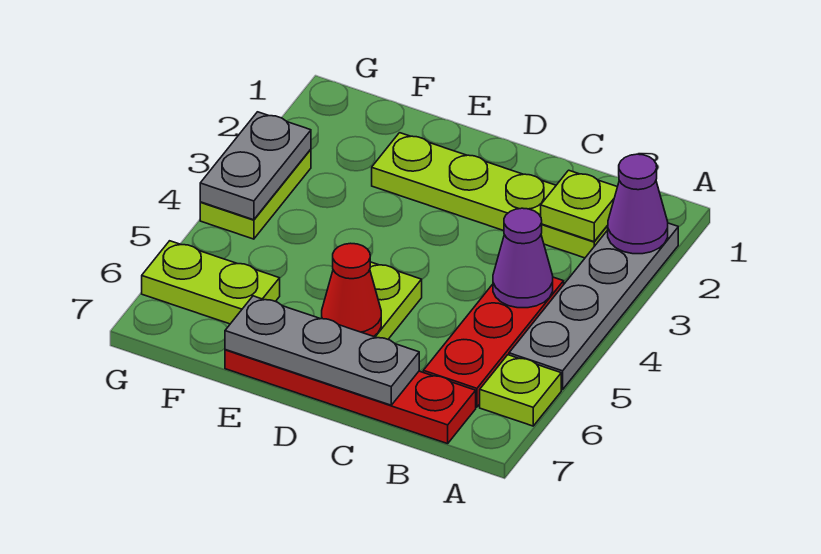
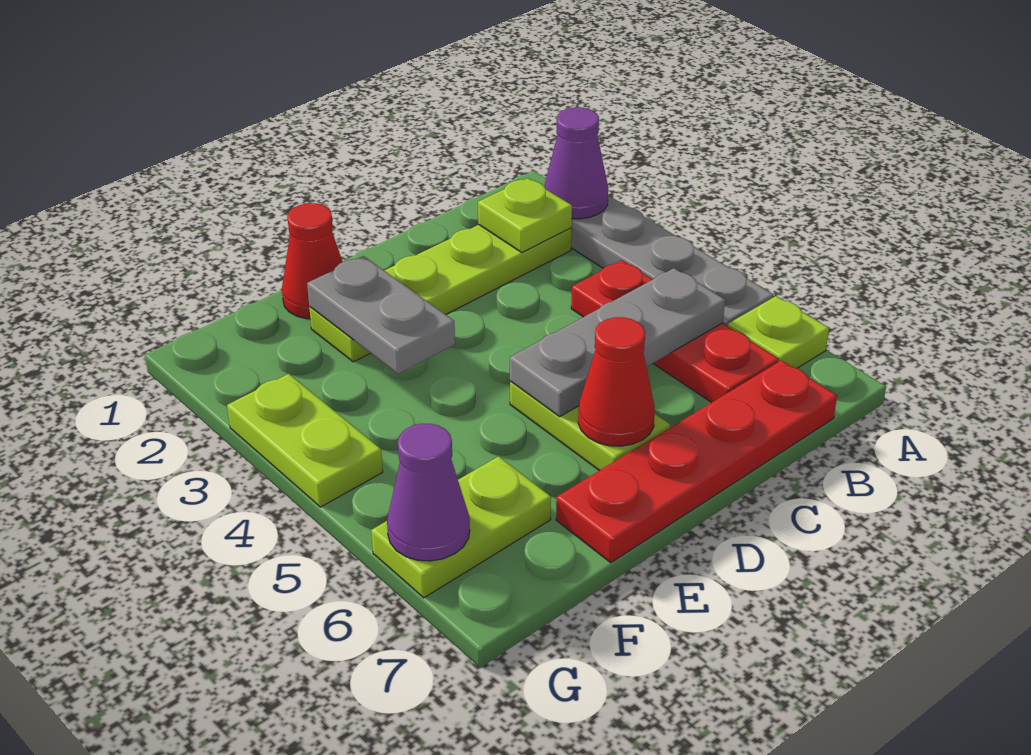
purple cone B4 level 2 -> purple cone G6 level 2
grey plate C7:E7 level 2 -> grey plate B5:D5 level 2
none -> red cone E1 level 1
grey plate G3:G4 level 2 -> grey plate E2:E3 level 2

